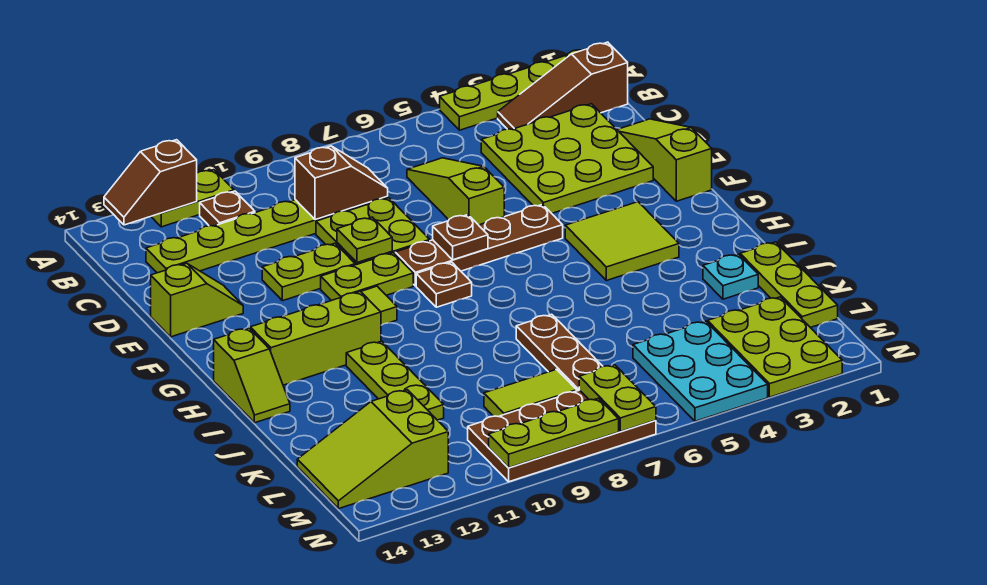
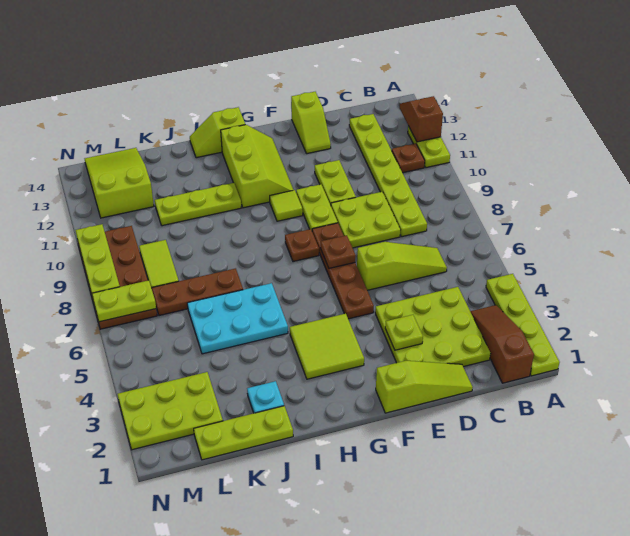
brown slope C8:C9 level 2 top 9 -> none
lime plate E9 level 2 -> lime plate E3 level 2
cyan plate L4:N5 level 1 -> cyan plate I5:K6 level 1

